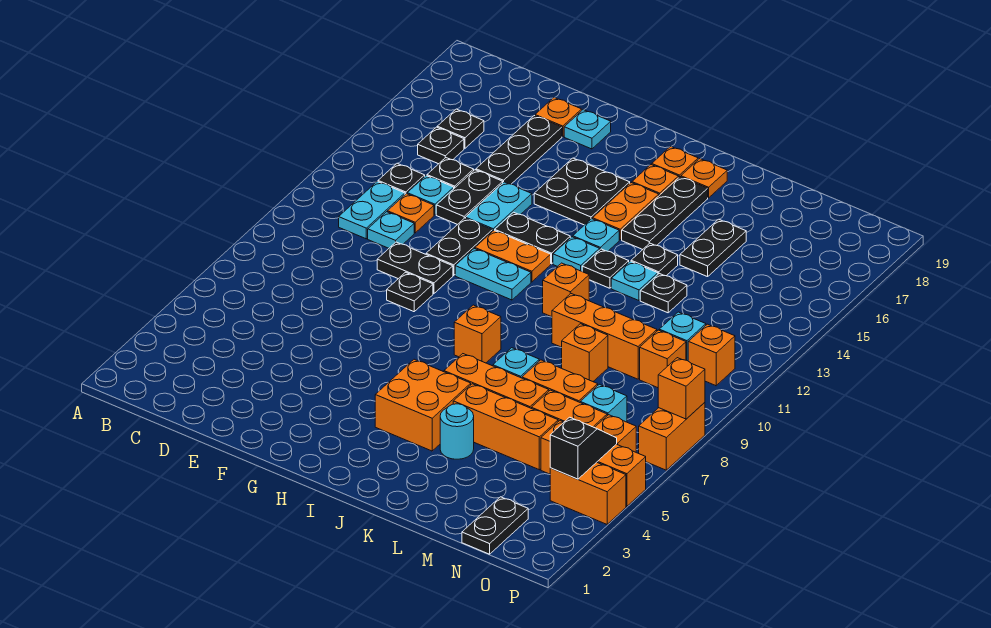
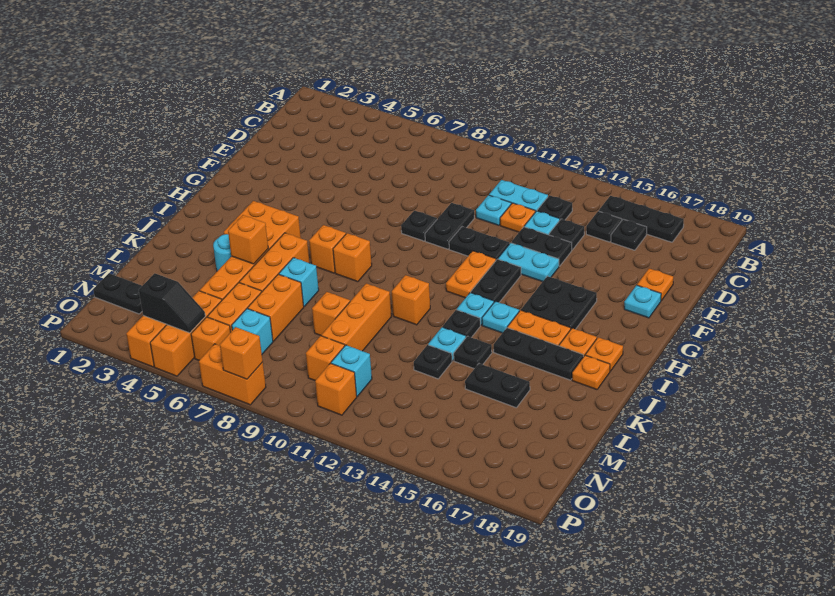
black plate E15:E17 level 1 -> black plate B15:B17 level 1
cyan plate G11:H11 level 1 -> none
none -> orange brick I7 level 1
none -> orange brick K5 level 2

